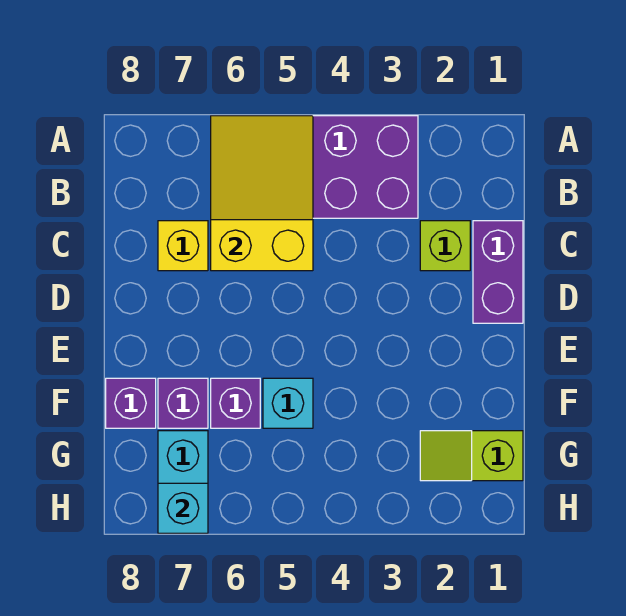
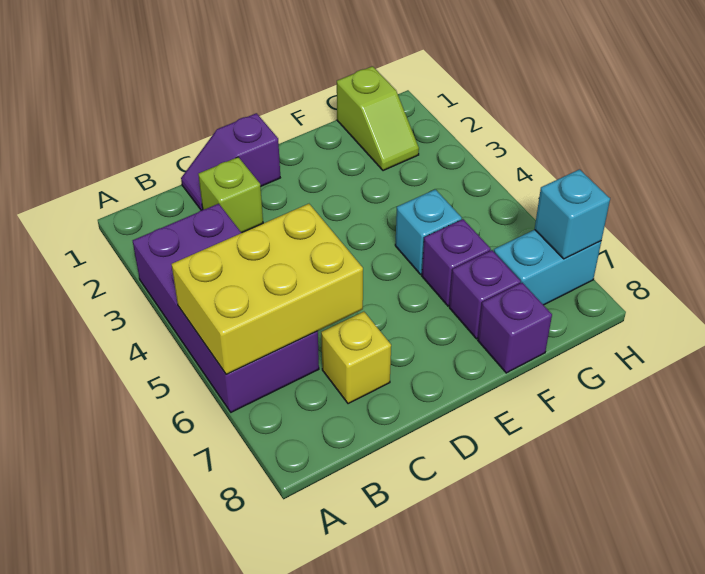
yellow slope A5:C6 level 2 top C -> yellow brick A5:C6 level 2
purple brick C1:D1 level 1 -> purple slope C1:D1 level 1 top D

